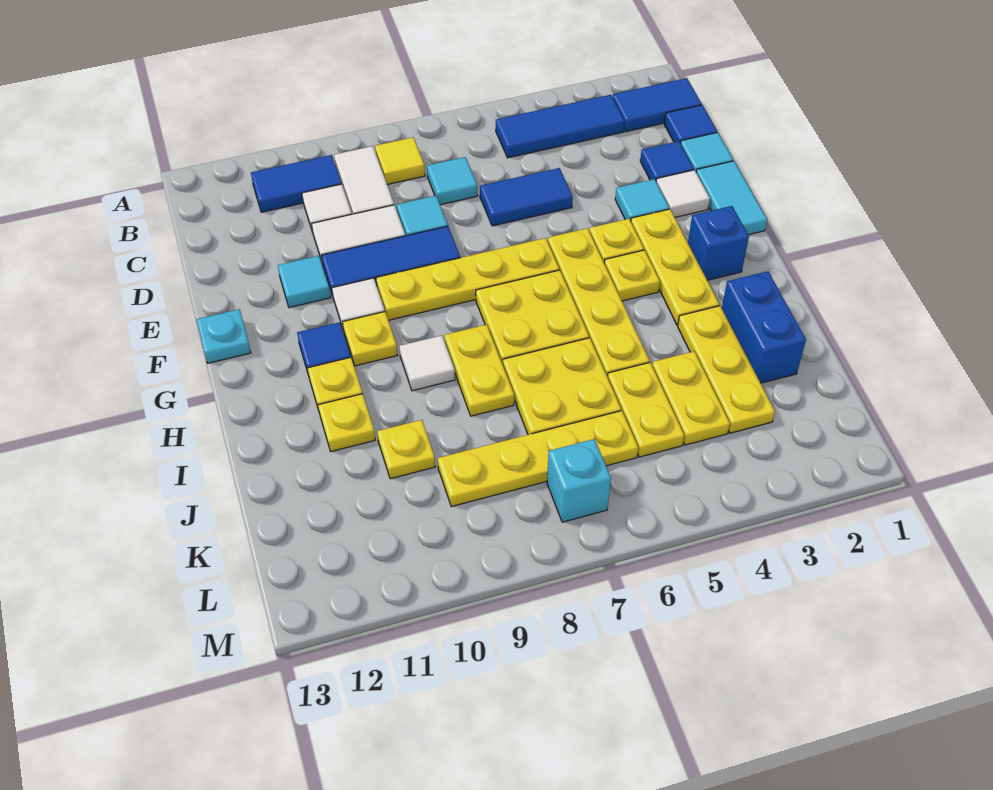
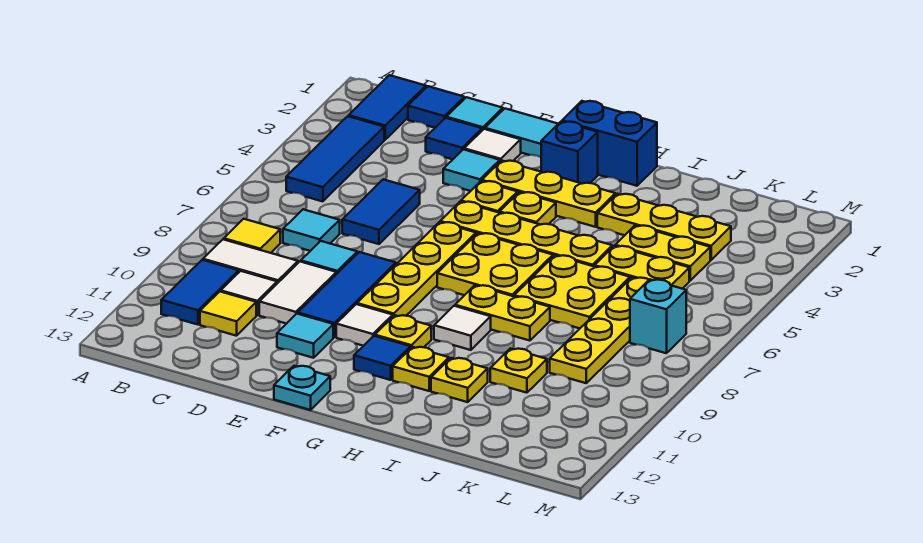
none -> yellow tile C11 level 1
blue brick I2:J2 level 1 -> blue brick G1:H1 level 1

